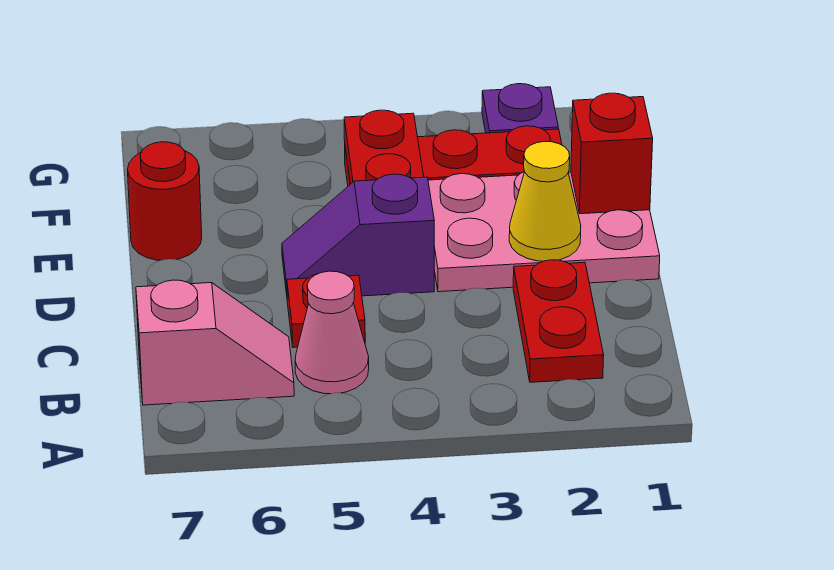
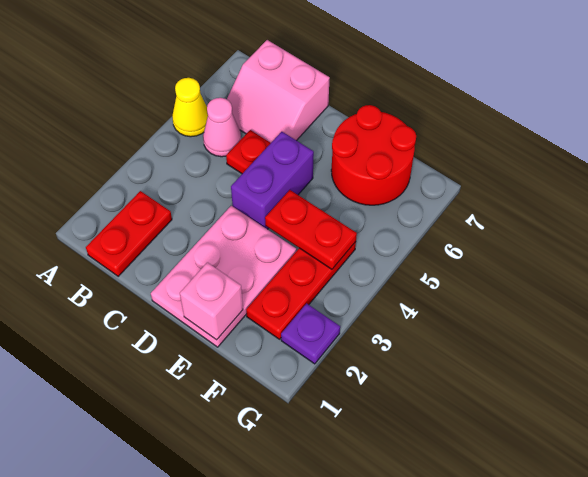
red plate B2:C2 level 1 -> red plate B1:B2 level 1
pink slope B6:B7 level 1 top 7 -> pink slope B6:C7 level 1 top 7
yellow cone D2 level 2 -> yellow cone A5 level 1
purple slope D4:D5 level 1 top 4 -> purple brick D4:D5 level 1
red brick E1 level 2 -> pink brick E1 level 2
red round brick E7 level 1 -> red round brick E6:F7 level 1

